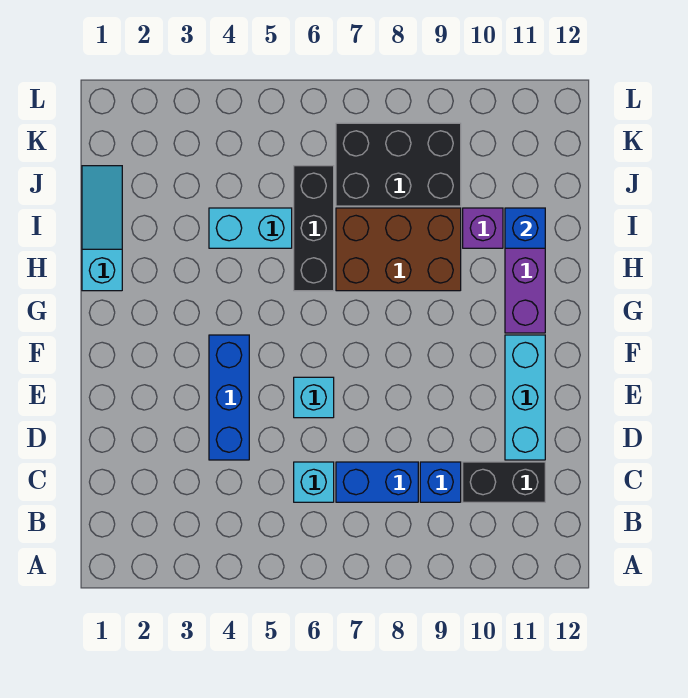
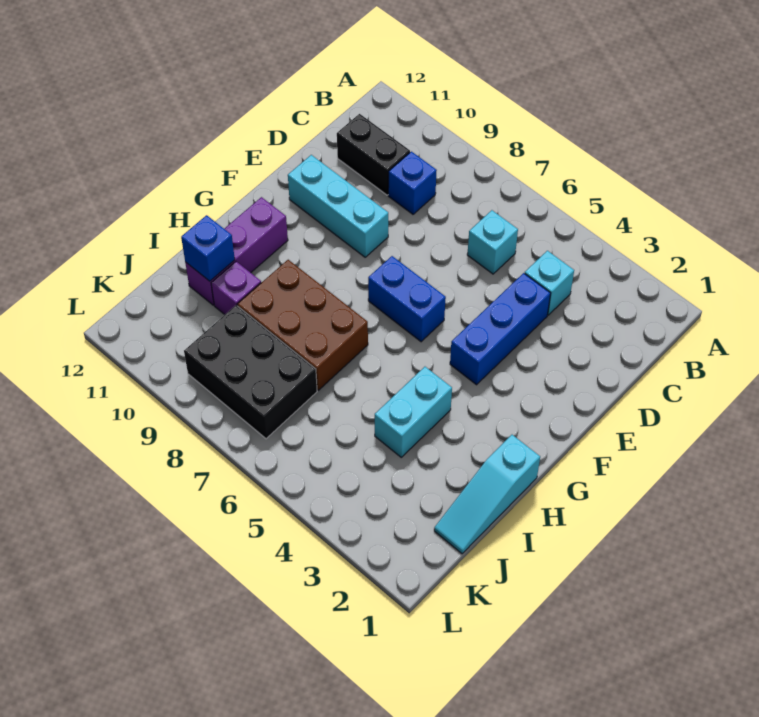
blue brick C7:C8 level 1 -> blue brick F6:F7 level 1
cyan brick D11:F11 level 1 -> cyan brick E9:E11 level 1
cyan brick E6 level 1 -> cyan brick C4 level 1
black brick H6:J6 level 1 -> none
cyan brick I4:I5 level 1 -> cyan brick H4:I4 level 1

